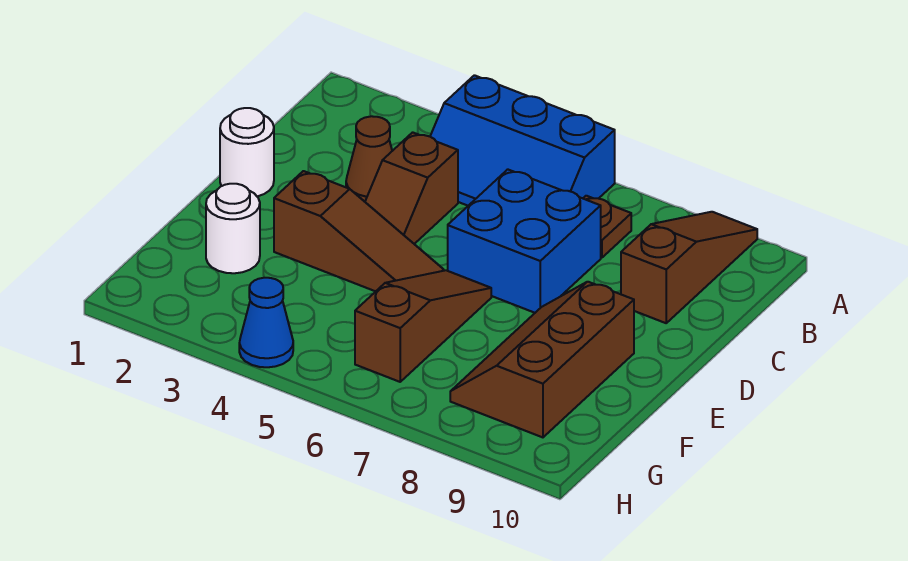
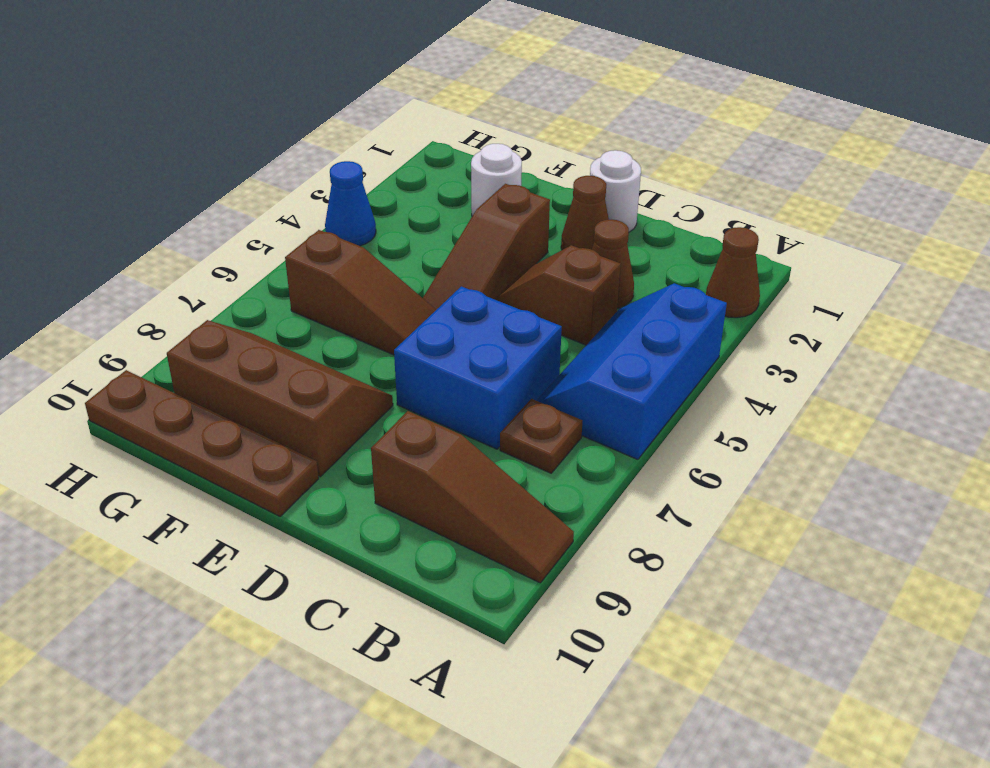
none -> brown cone A2 level 1
none -> brown cone D2 level 1
none -> brown plate E10:H10 level 1

